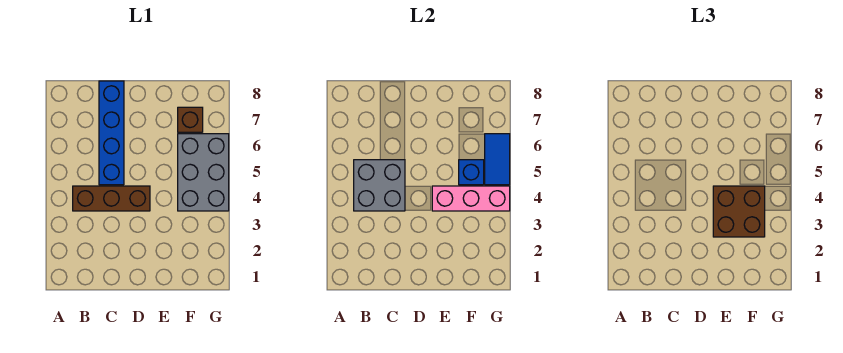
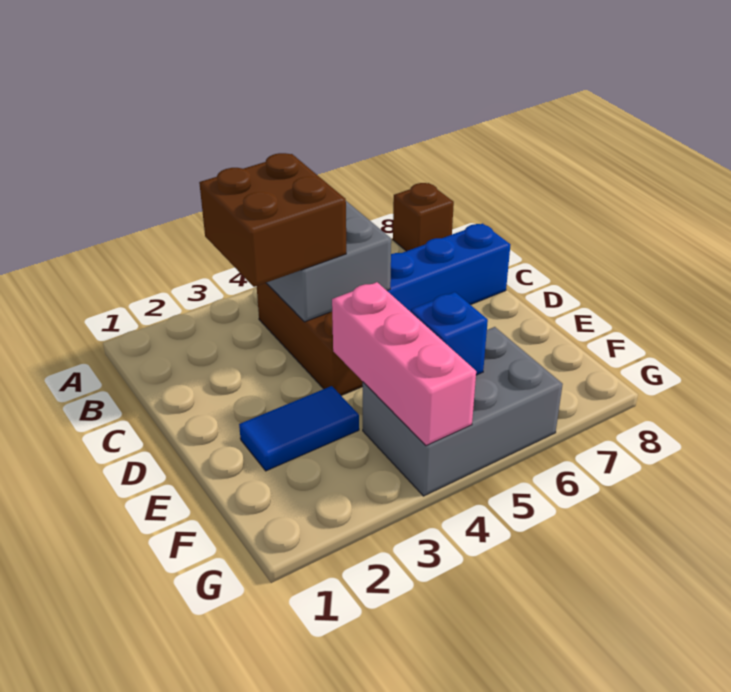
brown brick E3:F4 level 3 -> brown brick B3:C4 level 3
brown brick F7 level 1 -> brown brick A8 level 1
blue tile G5:G6 level 2 -> blue tile E2:E3 level 1

